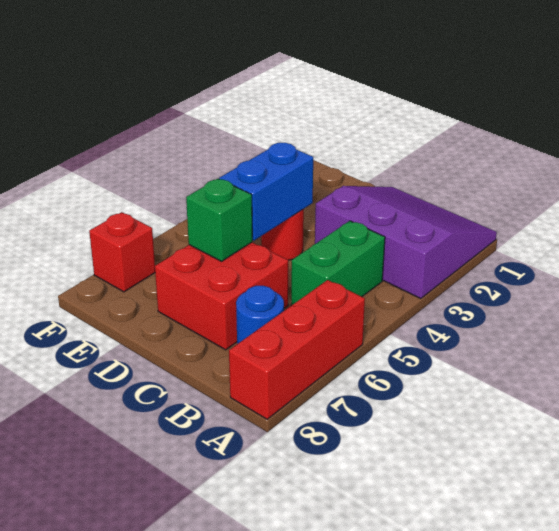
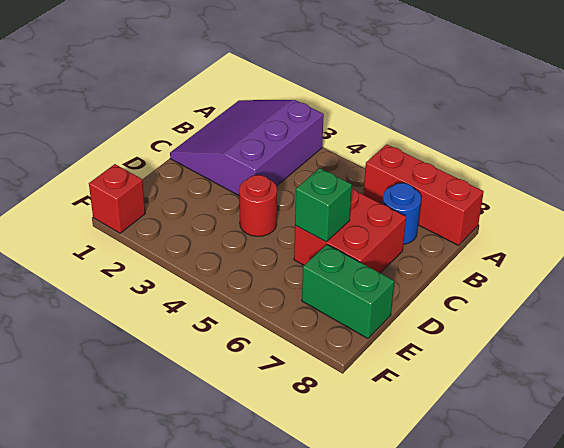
green brick B4:B5 level 1 -> green brick E7:E8 level 1
blue brick D4:D5 level 2 -> none
red brick F7 level 1 -> red brick F1 level 1

